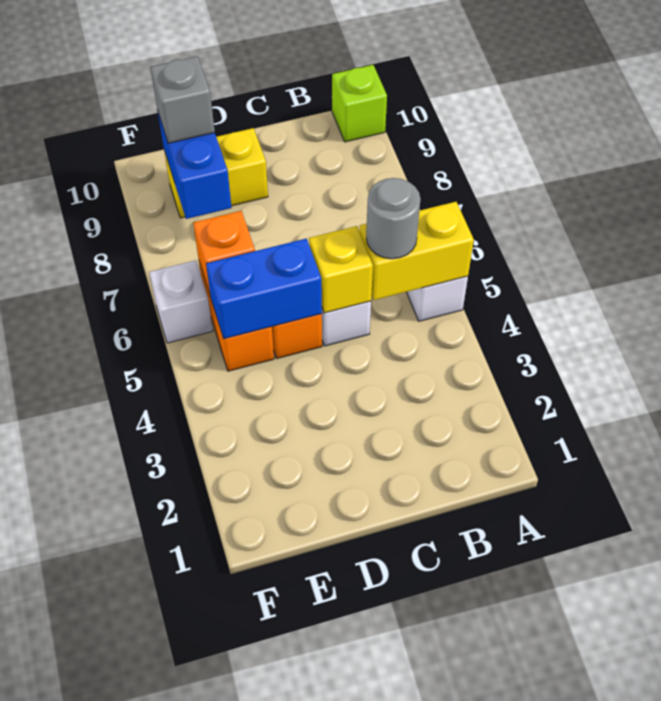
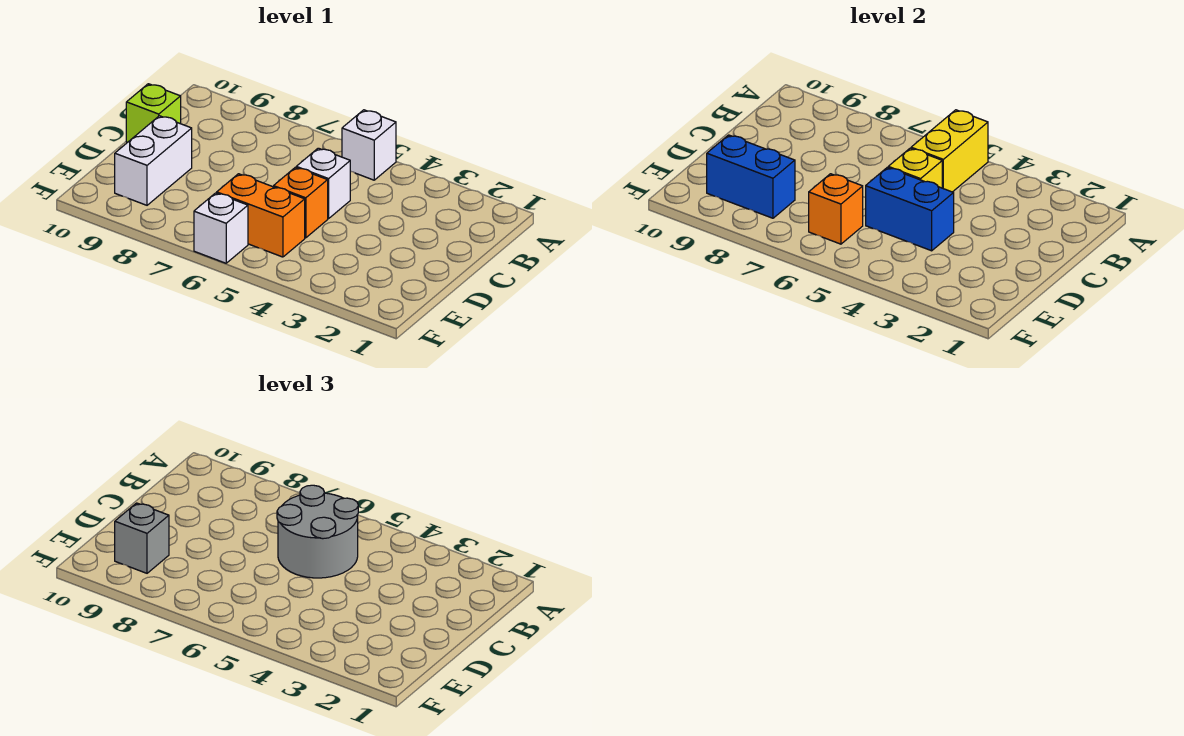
lime brick A10 level 1 -> lime brick C10 level 1
grey round brick B5 level 3 -> grey round brick B5:C6 level 3
blue brick D5:E5 level 2 -> blue brick D4:D5 level 2
yellow brick D9:E9 level 1 -> white brick D9:E9 level 1

